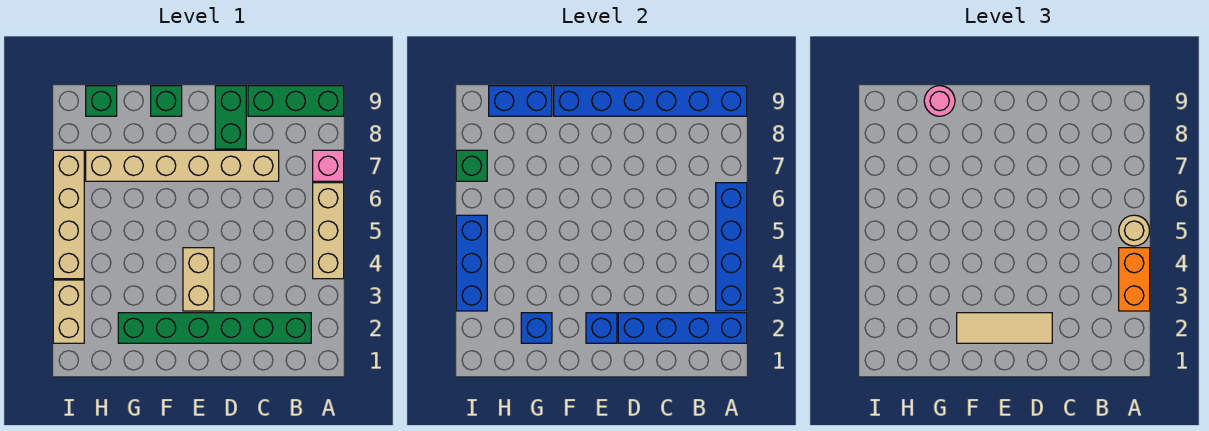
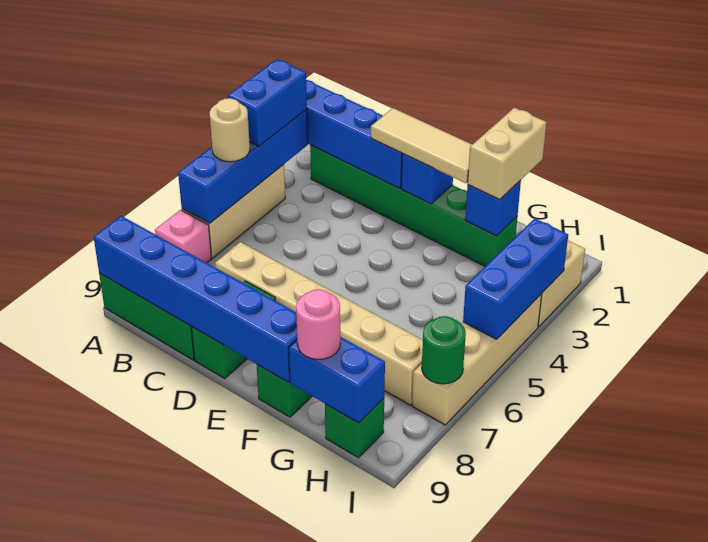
orange brick A3:A4 level 3 -> blue brick A3:A4 level 3
tan brick E3:E4 level 1 -> tan brick G1:G2 level 3
green brick I7 level 2 -> green round brick I7 level 2

